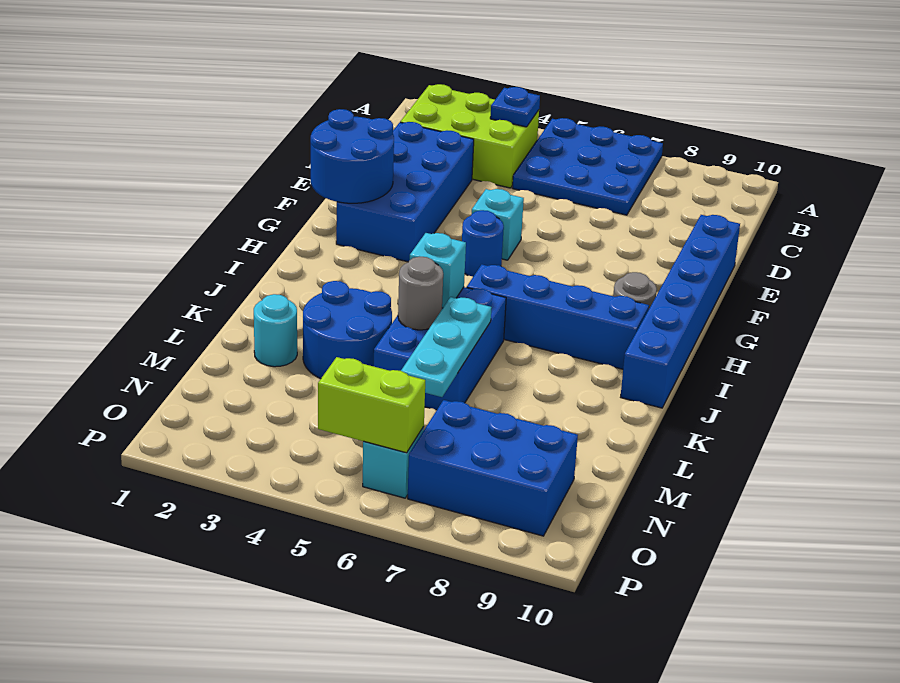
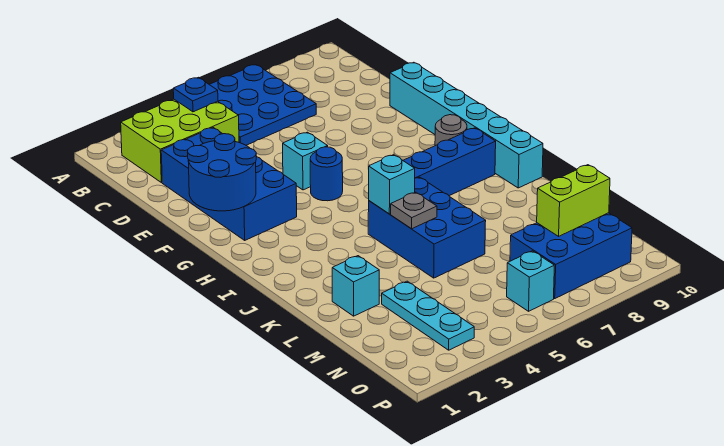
blue brick E10:J10 level 1 -> cyan brick E10:J10 level 1
blue round brick K3:L4 level 1 -> none
grey round brick K5 level 2 -> grey plate K5 level 2
cyan plate K6:M6 level 2 -> cyan plate M3:O3 level 1
cyan round brick L2 level 1 -> cyan brick L2 level 1
lime brick O5:O6 level 2 -> lime brick N8:N9 level 2

